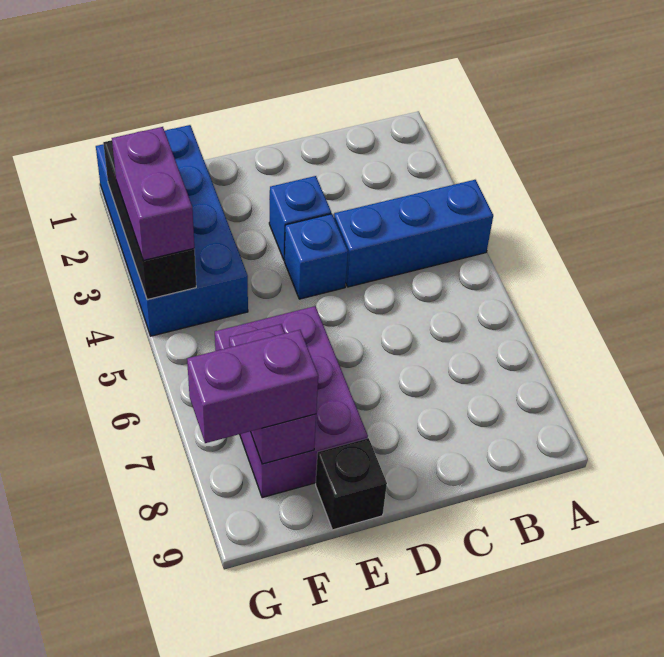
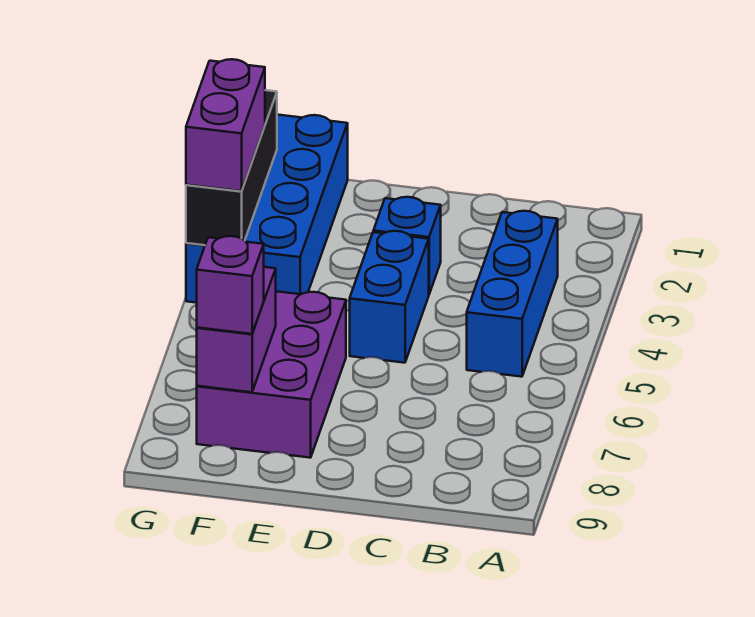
blue brick A4:C4 level 1 -> blue brick B3:B5 level 1
blue brick D4 level 1 -> blue brick D4:D5 level 1
black brick E9 level 1 -> none
purple brick F8:G8 level 3 -> purple brick F8 level 3

